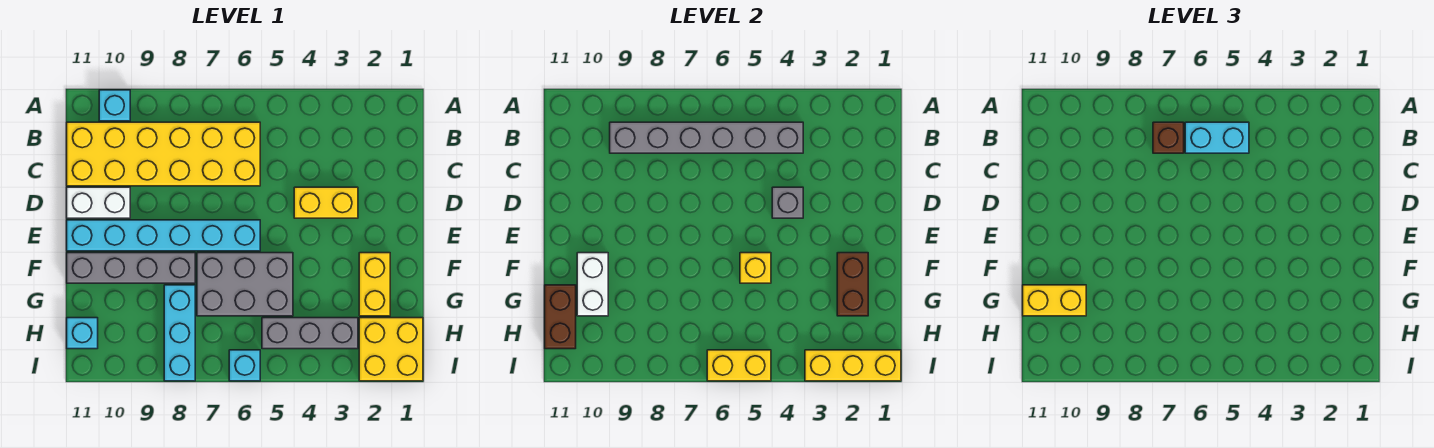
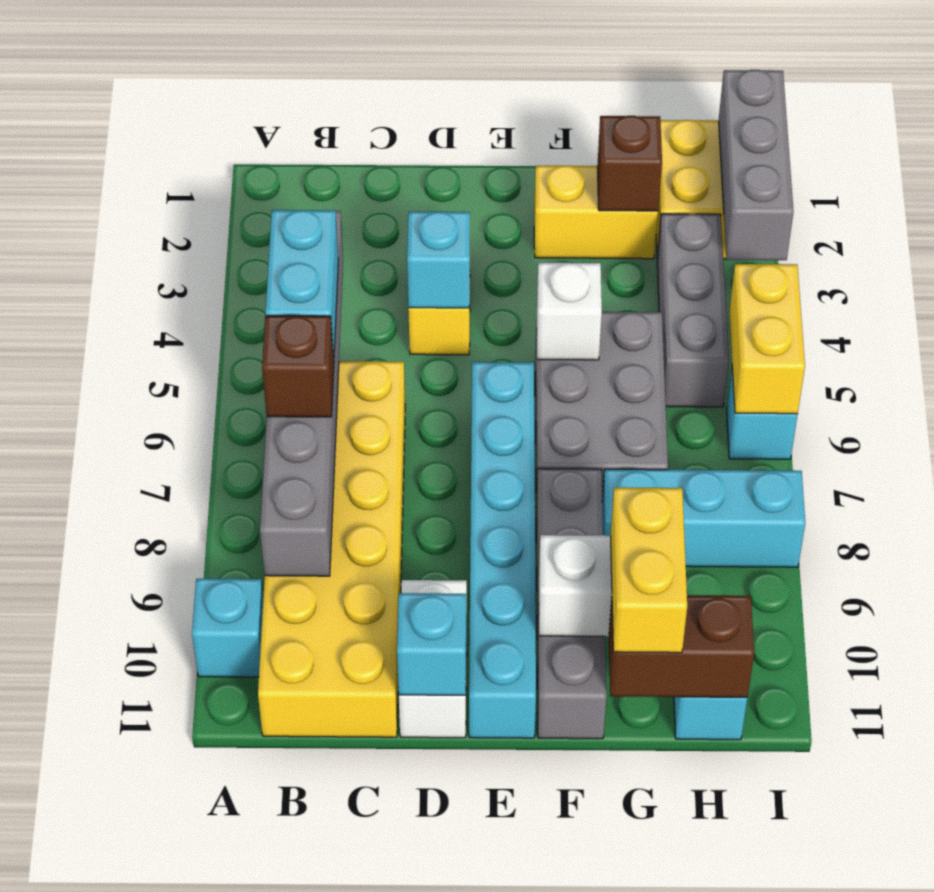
grey brick D4 level 2 -> cyan brick D4 level 2
none -> cyan brick D11 level 2
brown brick F2:G2 level 2 -> brown brick G2 level 2
yellow brick F5 level 2 -> white brick F5 level 2
yellow brick I1:I3 level 2 -> grey brick I1:I3 level 2

